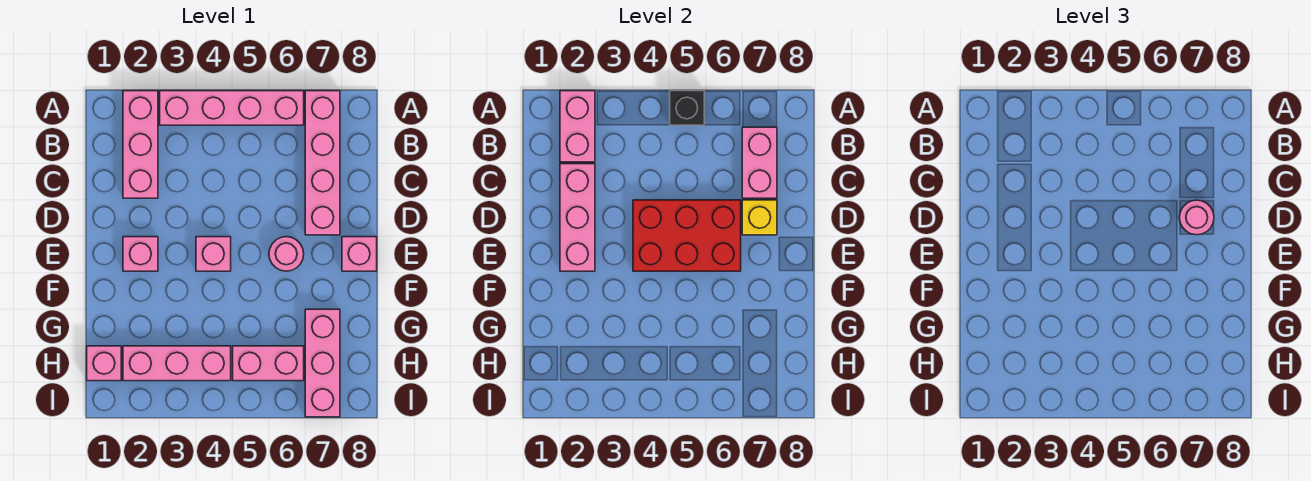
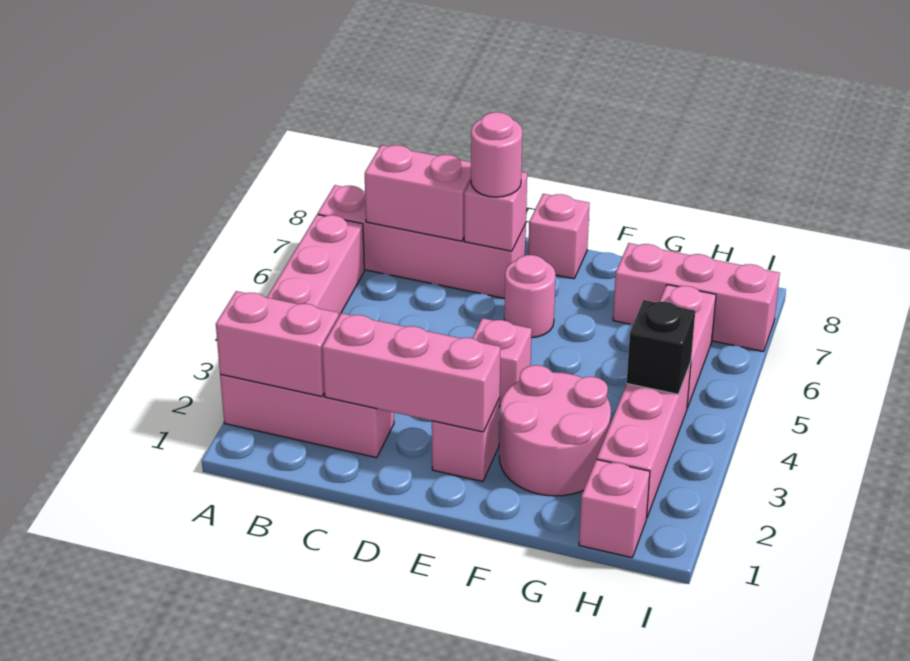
black brick A5 level 2 -> black brick H4 level 2
red brick D4:E6 level 2 -> none
yellow brick D7 level 2 -> pink brick D7 level 2
none -> pink round brick F2:G3 level 1

